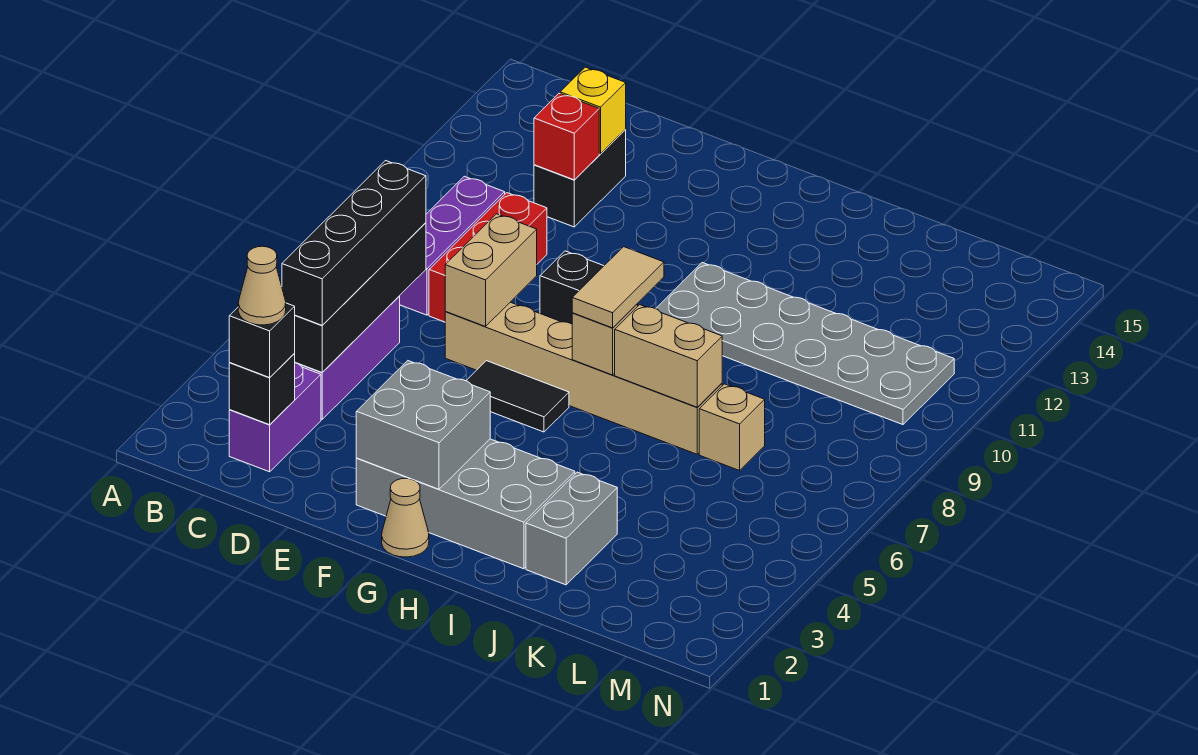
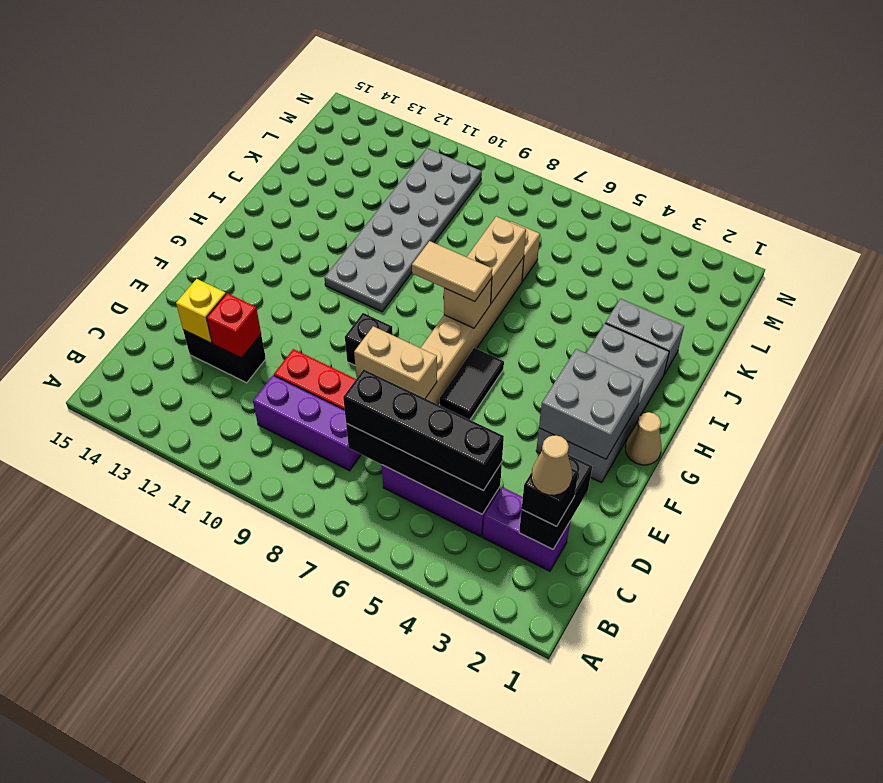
black brick C2 level 2 -> black brick C2:D2 level 2

